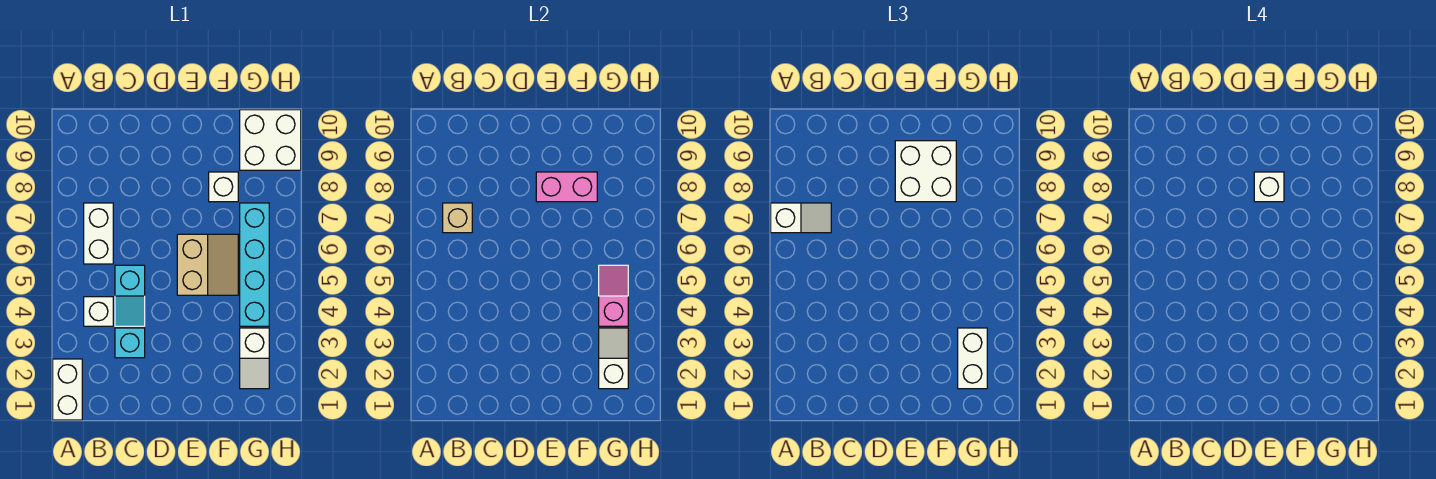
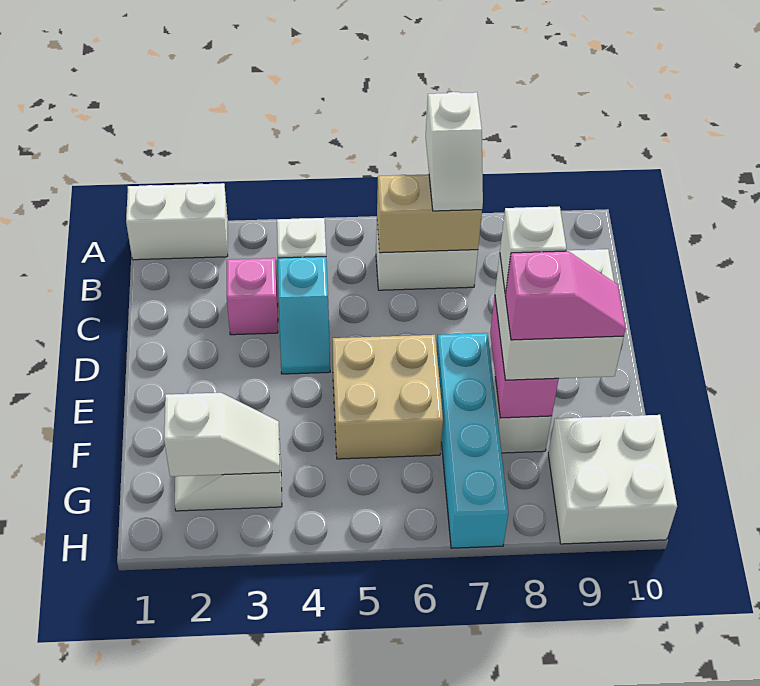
tan brick B7 level 2 -> tan brick B6:B7 level 2
cyan brick C3 level 1 -> pink brick C3 level 1
cyan slope C4:C5 level 1 top 5 -> cyan slope C4:D4 level 1 top C
tan slope E5:F6 level 1 top E -> tan brick E5:F6 level 1
white brick G2:G3 level 3 -> none
cyan brick G4:G7 level 1 -> cyan brick E7:H7 level 1
pink slope G4:G5 level 2 top 4 -> pink slope F8:F9 level 4 top 8

